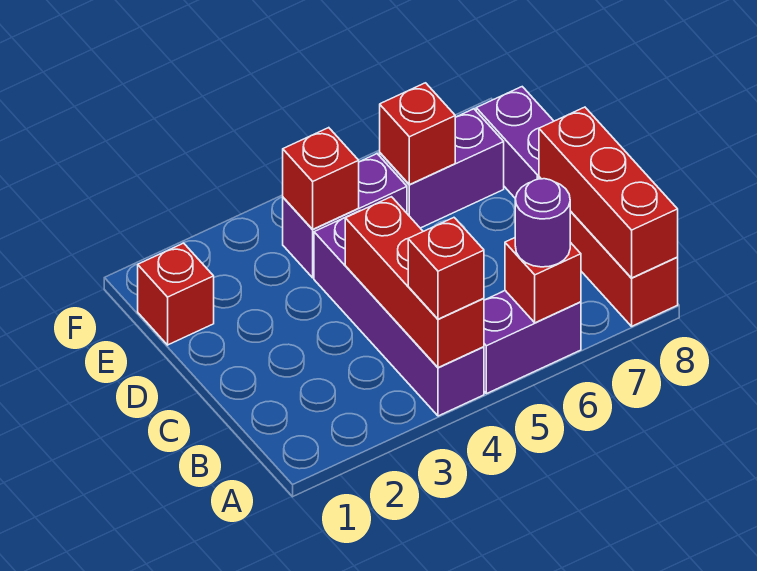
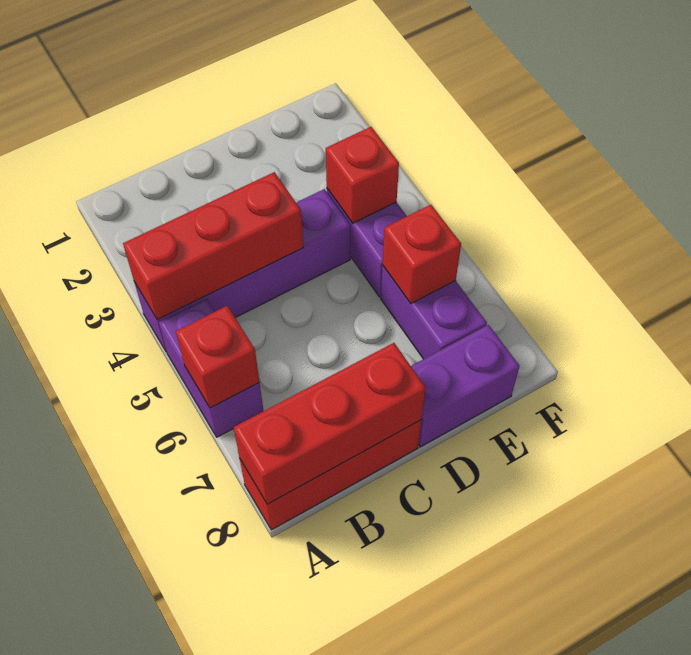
red brick A4 level 3 -> none
purple round brick A6 level 3 -> none
red brick E1 level 1 -> none

